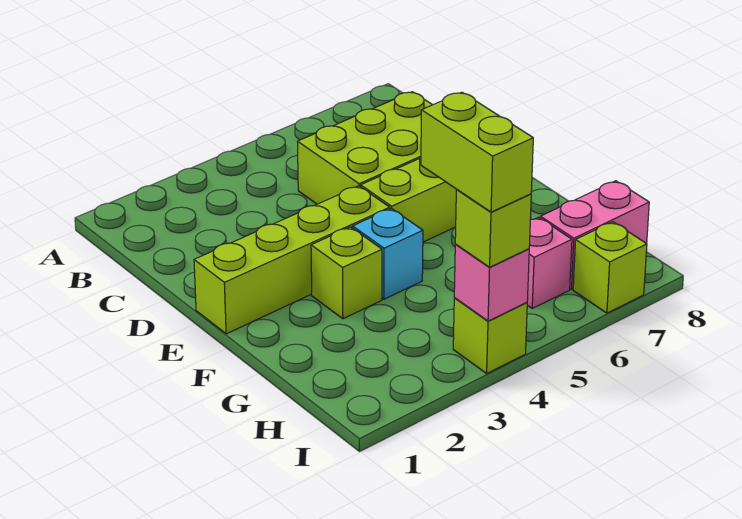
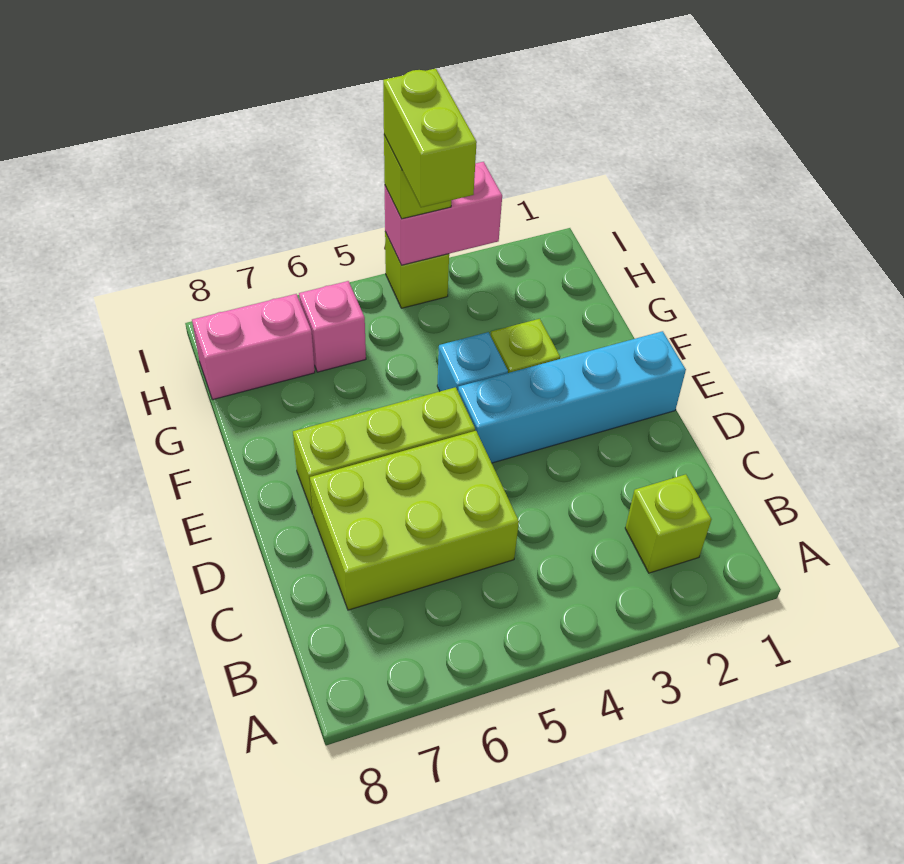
lime brick E1:E4 level 1 -> cyan brick E1:E4 level 1
pink brick I4 level 2 -> pink brick I3:I4 level 2
lime brick I7 level 1 -> lime brick B2 level 1

